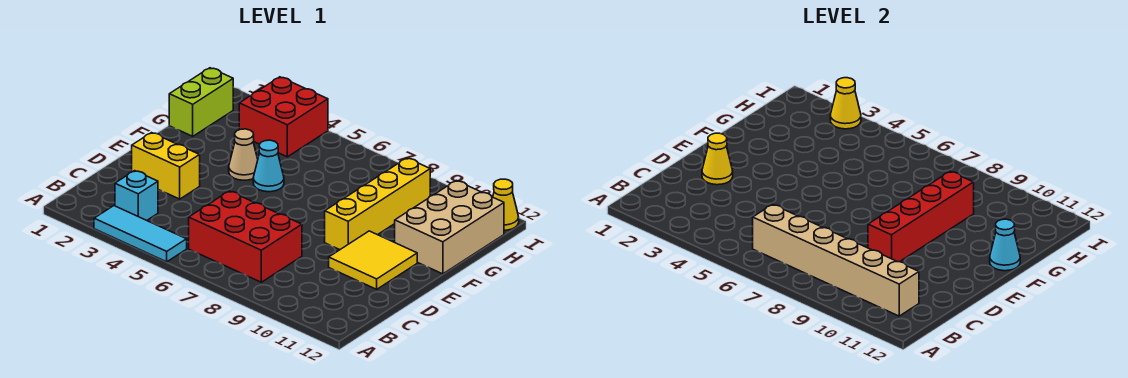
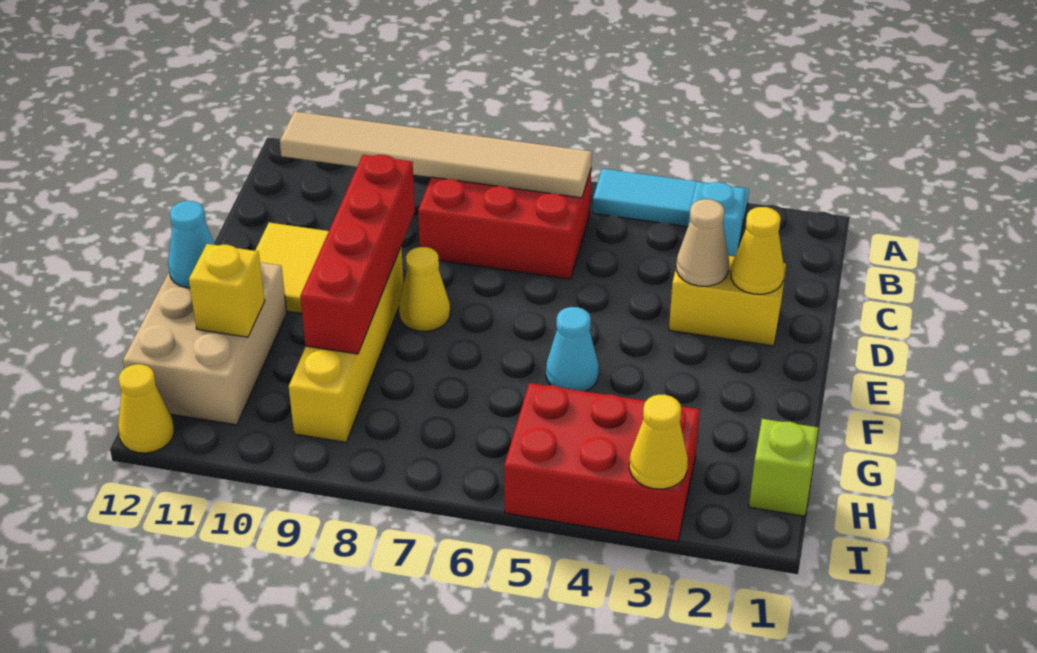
tan brick B6:B11 level 2 -> tan tile B6:B11 level 2
none -> yellow cone E8 level 1
tan cone F4 level 1 -> tan cone D3 level 2
lime brick G1:H1 level 1 -> lime brick H1 level 1
none -> yellow brick G11 level 2
red brick H3:I4 level 1 -> red brick H3:I5 level 1

